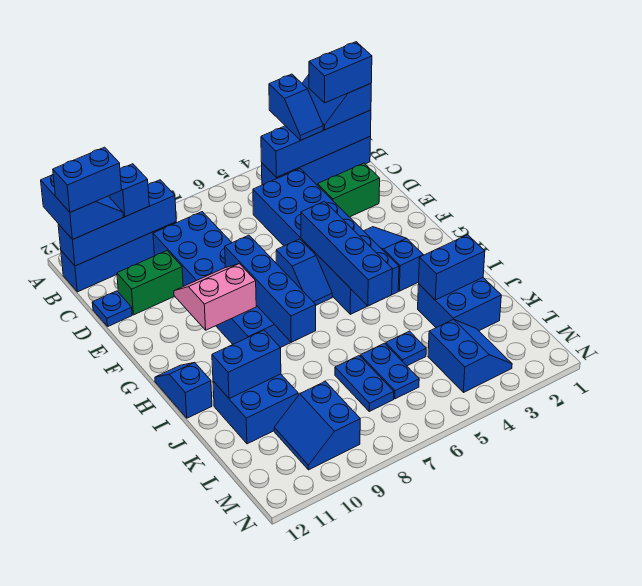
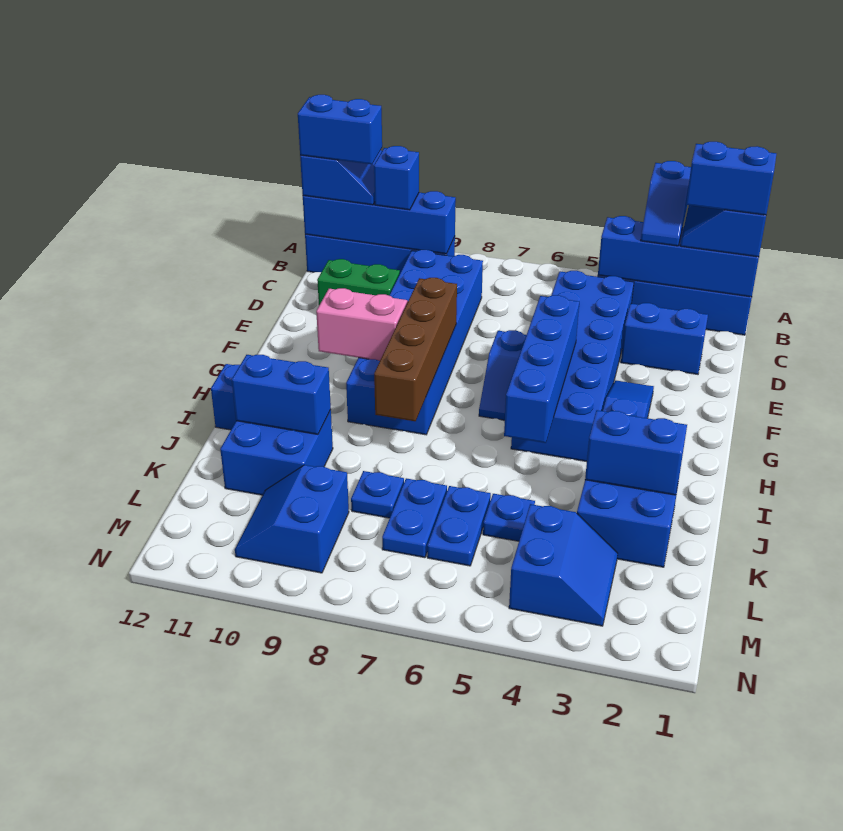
green brick D2:D3 level 1 -> blue brick D2:D3 level 1
blue plate D12 level 1 -> blue plate K8 level 1
blue brick F8:I8 level 2 -> brown brick F8:I8 level 2

